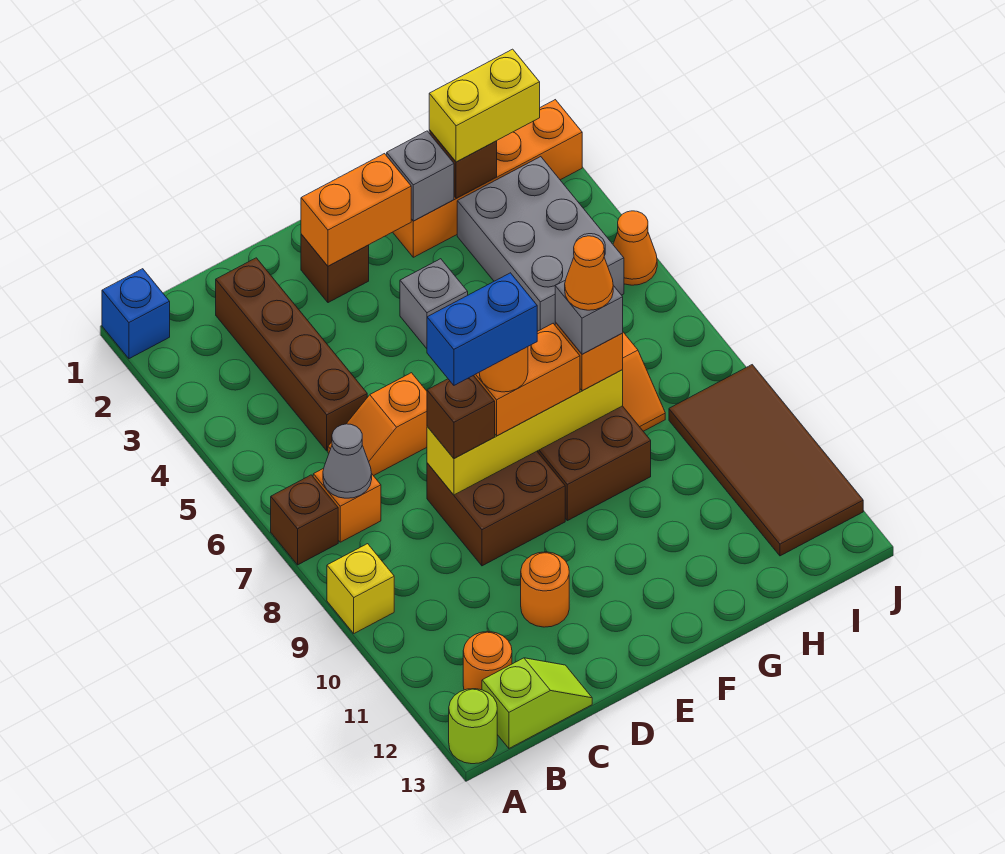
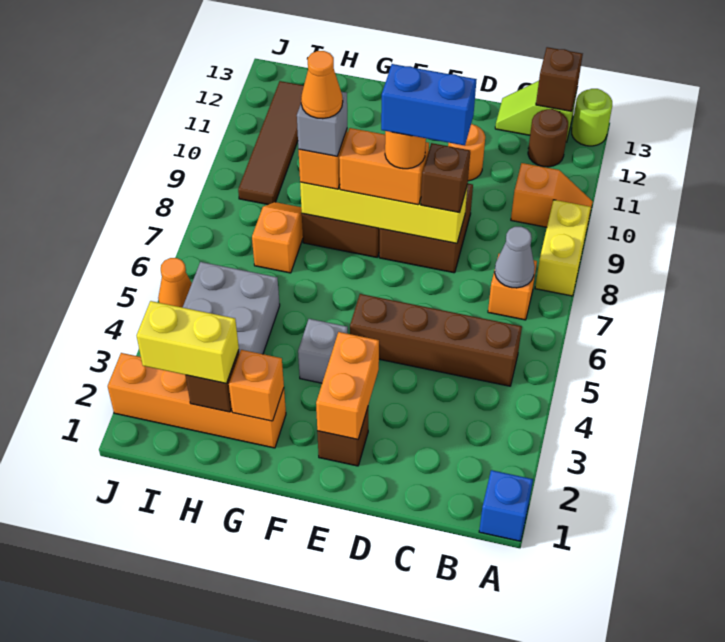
brown brick A7 level 1 -> brown brick B13 level 2
yellow brick A9 level 1 -> yellow brick A8:A9 level 1
orange round brick B12 level 1 -> brown round brick B12 level 1
brown brick C2:C5 level 1 -> brown brick B5:E5 level 1
orange slope C6:D6 level 1 top D -> orange slope A10:B10 level 1 top B
orange brick E2:F2 level 2 -> orange brick E2:E3 level 2
grey brick G2 level 2 -> orange brick G2 level 2
brown tile I9:J12 level 1 -> brown tile I9:I12 level 1

